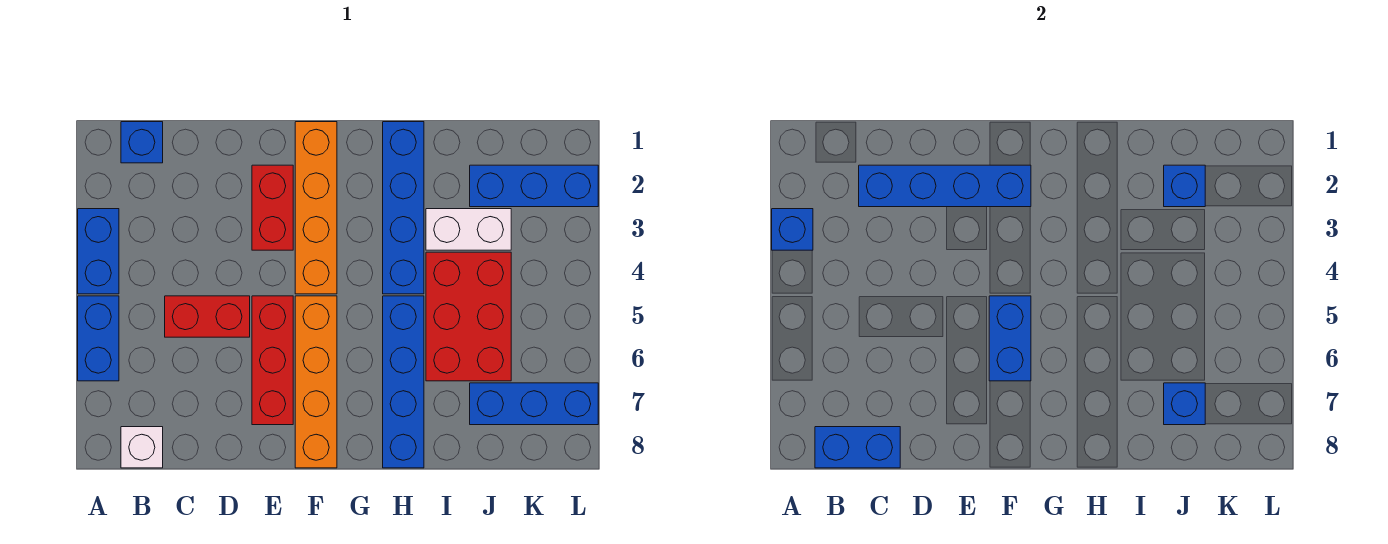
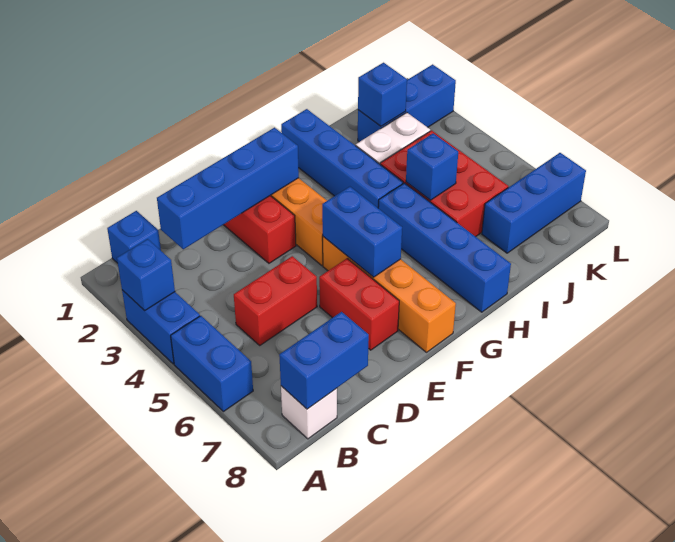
red brick E5:E7 level 1 -> red brick E6:E7 level 1
blue brick J7 level 2 -> blue brick I5 level 2

